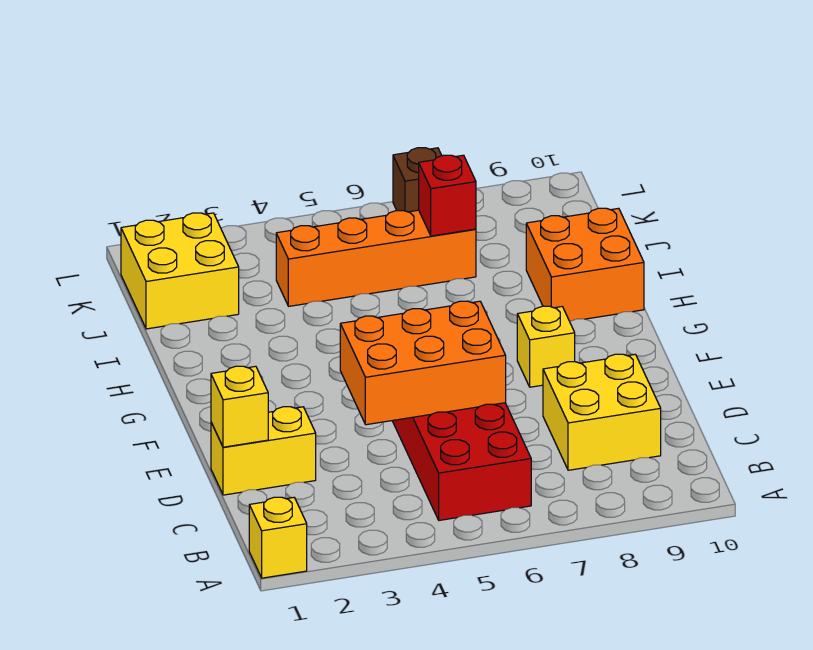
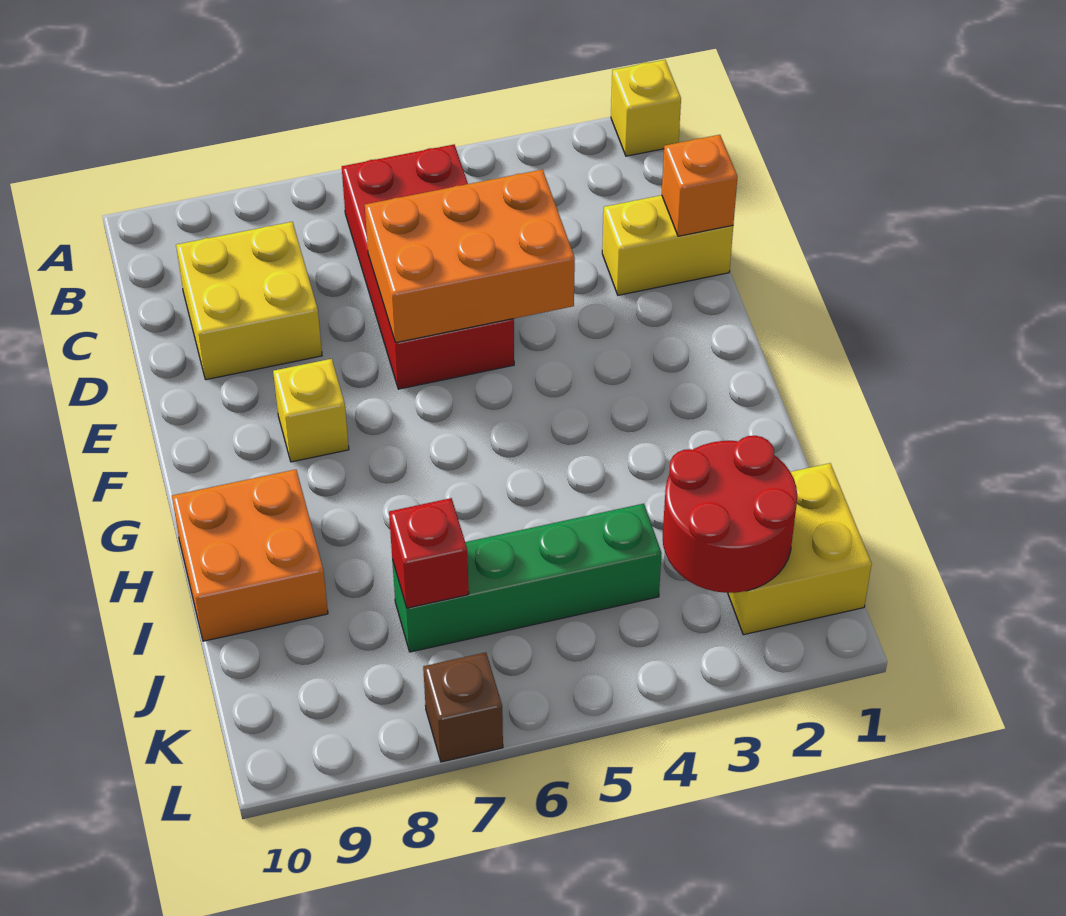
yellow brick D1 level 2 -> orange brick D1 level 2
none -> red round brick J2:K3 level 2
orange brick J4:J7 level 1 -> green brick J4:J7 level 1

